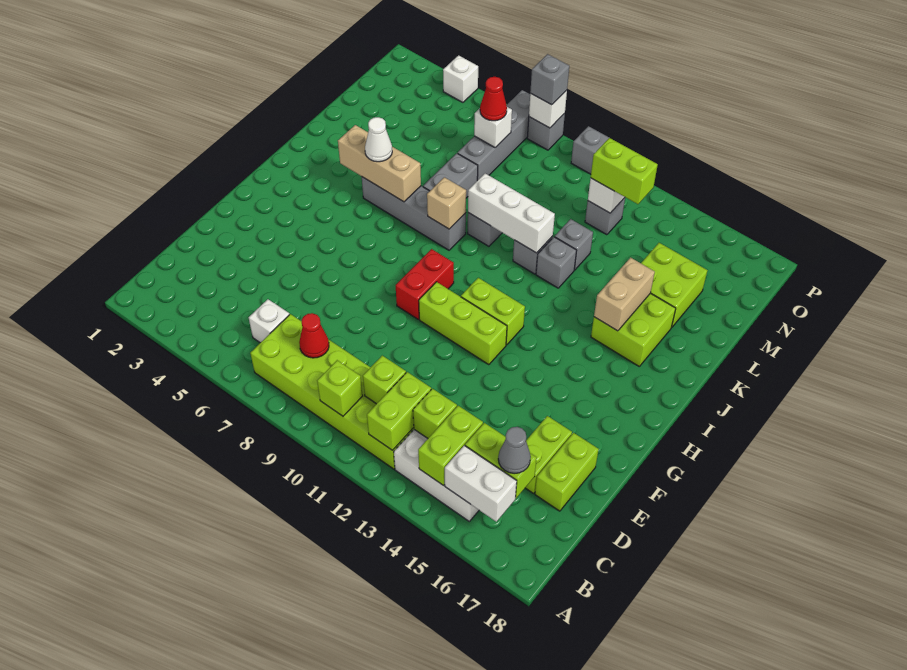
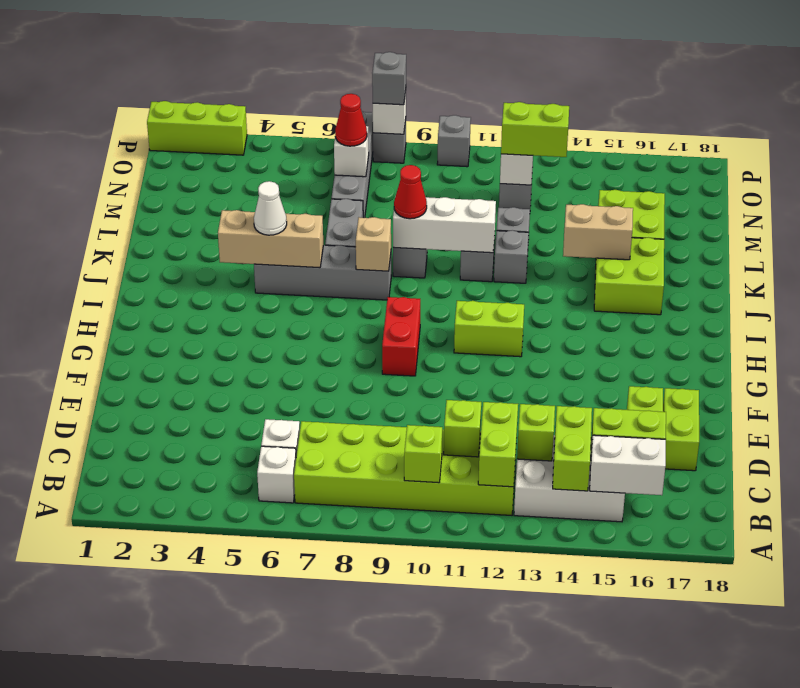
red cone C8 level 2 -> red cone K9 level 3
grey cone C16 level 3 -> none
lime brick G10:G12 level 1 -> lime brick P1:P3 level 1
tan brick J15:K15 level 2 -> tan brick K14:K15 level 2
white brick P4 level 1 -> white brick B6 level 1

